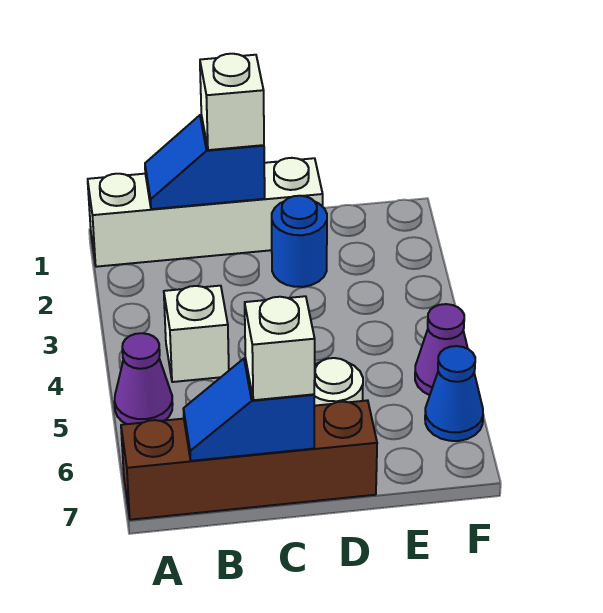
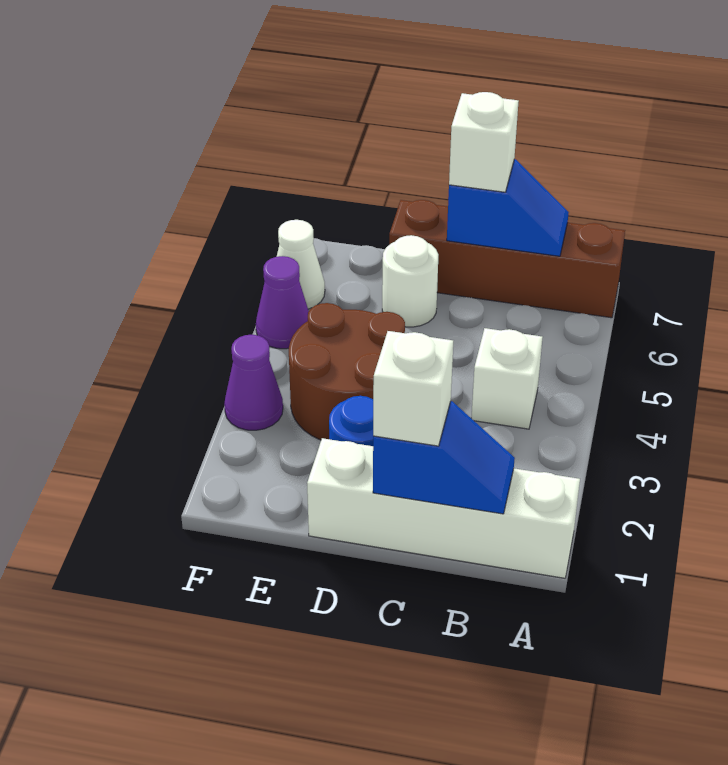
purple cone A5 level 1 -> purple cone F3 level 1
none -> brown round brick D3:E4 level 1
blue cone F6 level 1 -> white cone F6 level 1

